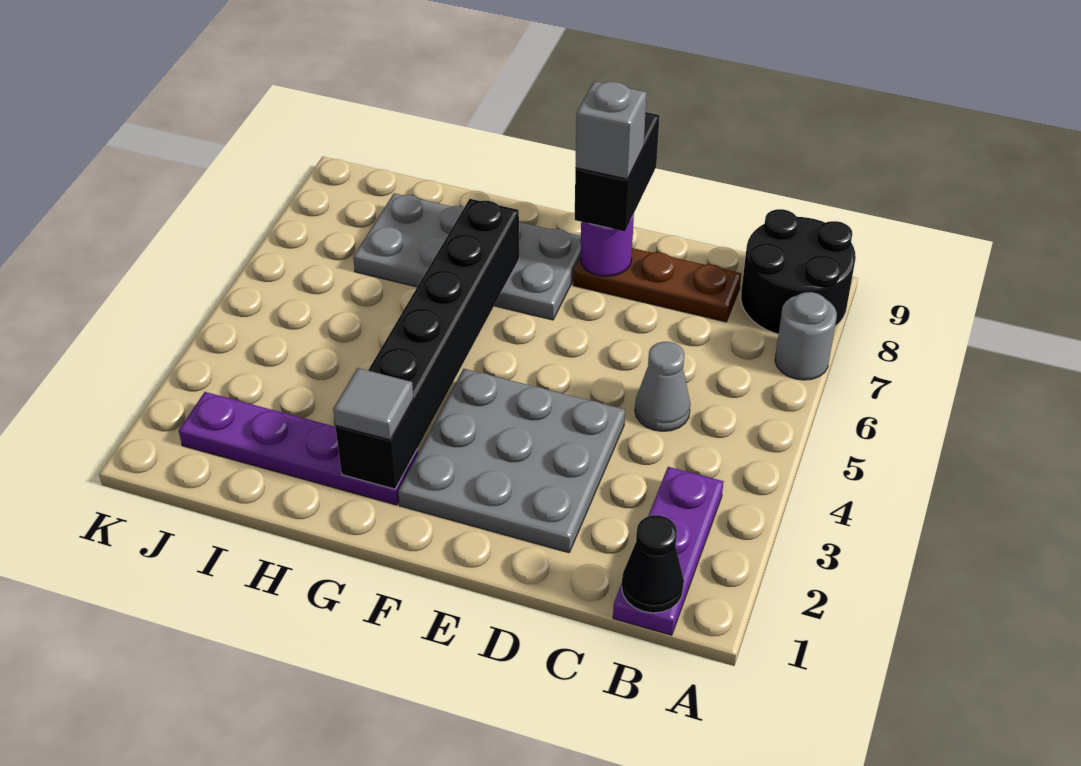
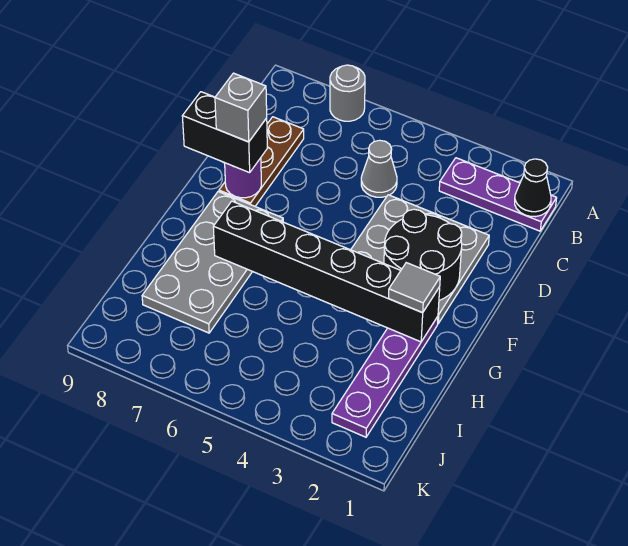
black round brick A8:B9 level 1 -> black round brick E2:F3 level 2

